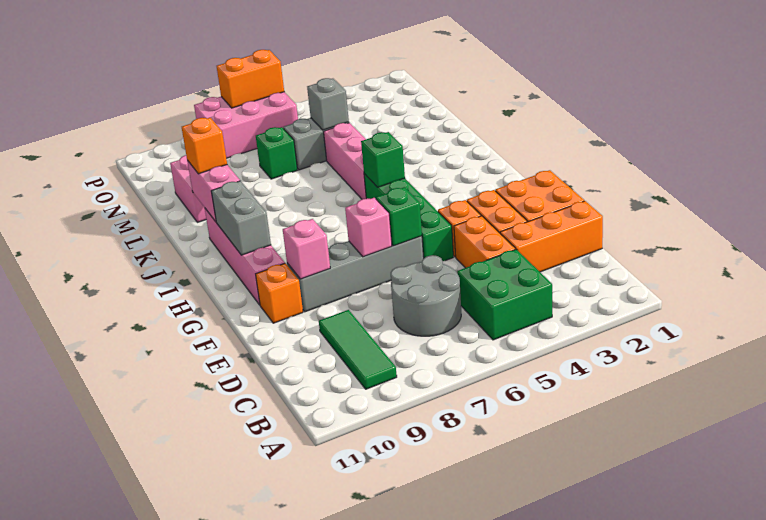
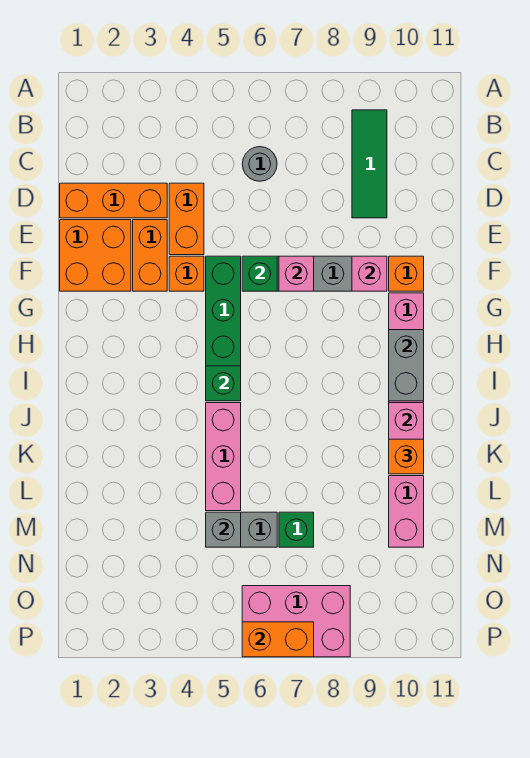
green brick B4:C5 level 1 -> none
grey round brick C6:D7 level 1 -> grey round brick C6 level 1

